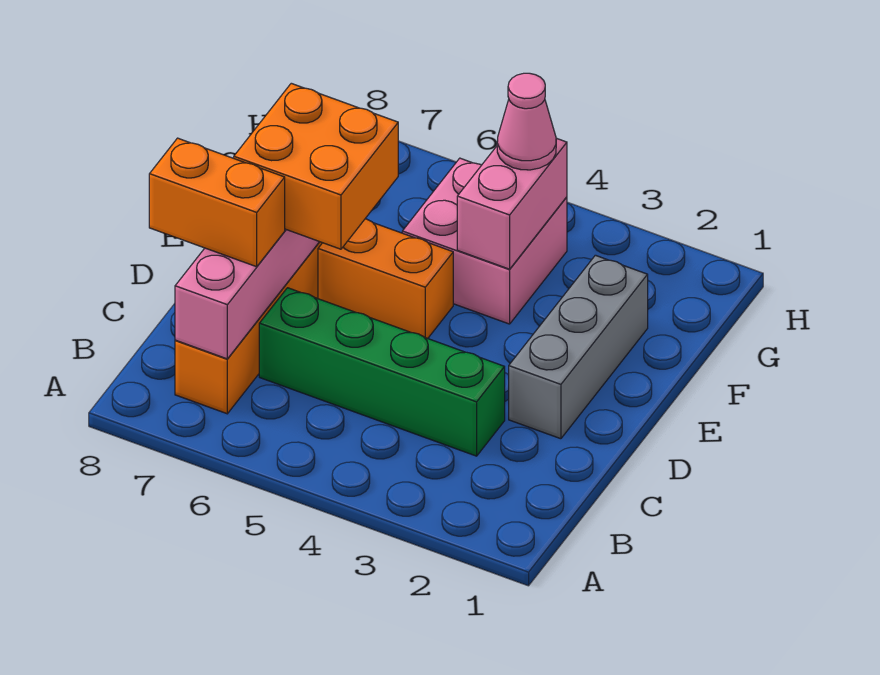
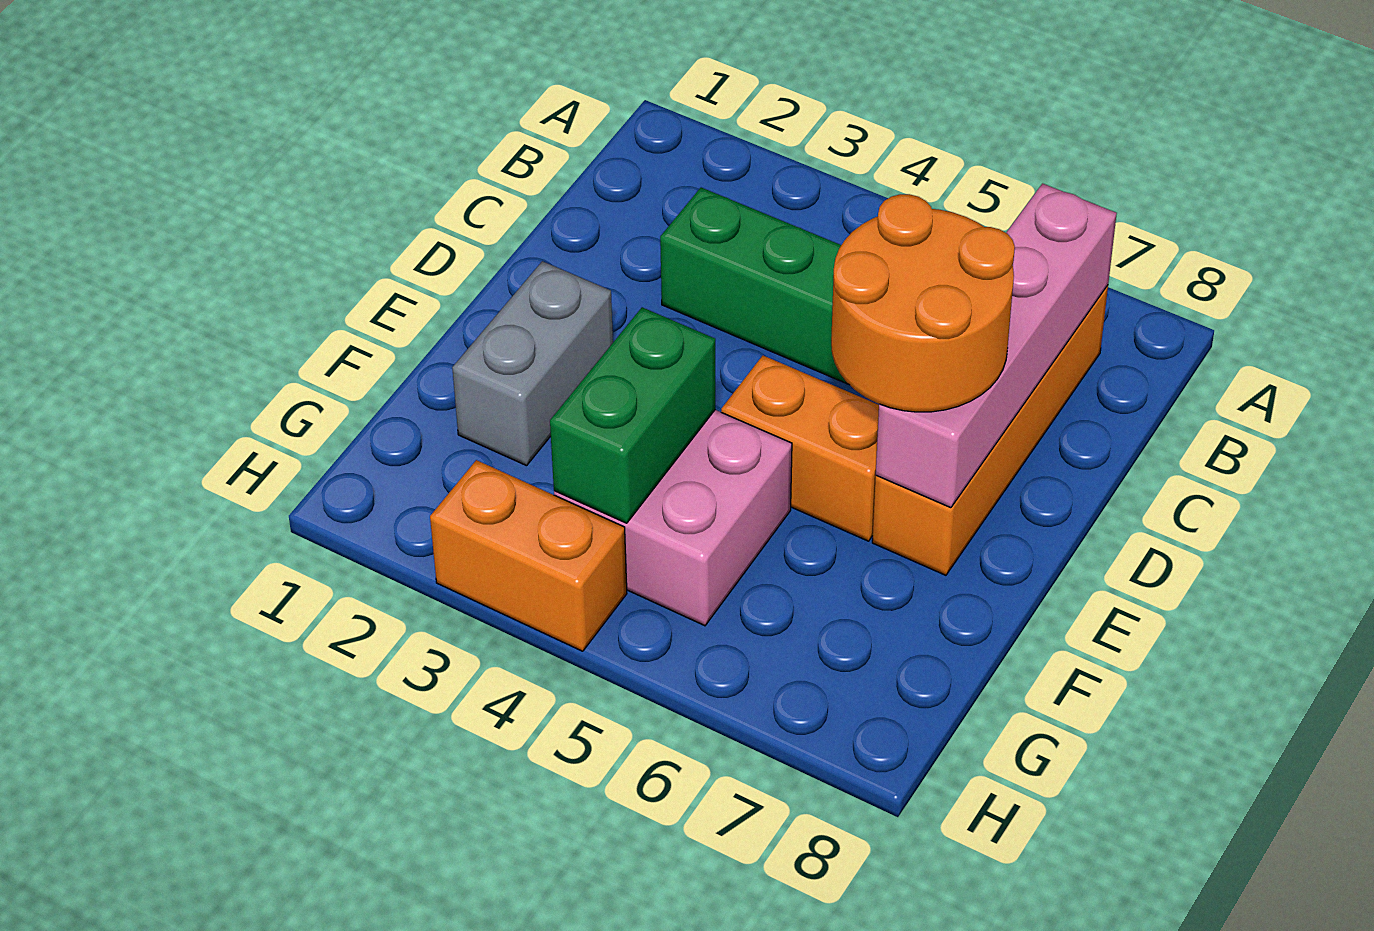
orange brick C7:C8 level 3 -> orange brick H3:H4 level 1
grey brick D2:F2 level 1 -> grey brick E2:F2 level 1
orange brick D6:E7 level 3 -> orange round brick D6:E7 level 3
pink brick F4:G4 level 2 -> green brick F4:G4 level 2
pink cone G4 level 3 -> none

